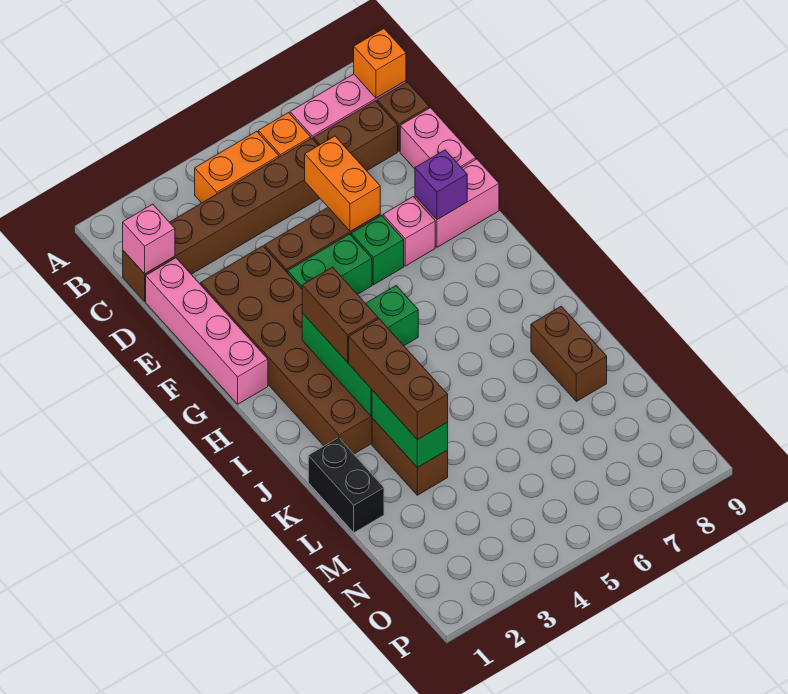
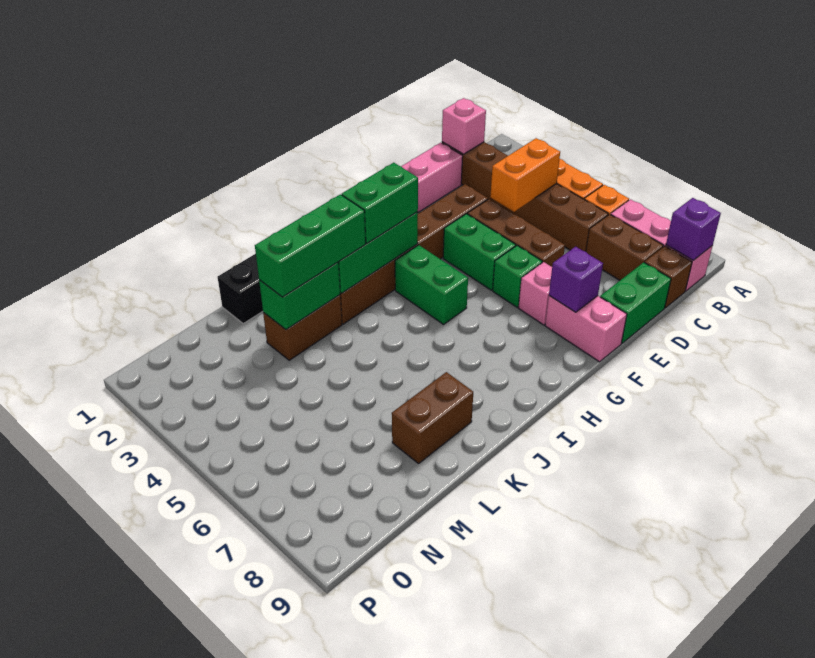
orange brick B9 level 2 -> purple brick B9 level 2
orange brick D6:E6 level 2 -> orange brick C4:D4 level 2
pink brick D9:E9 level 1 -> green brick D9:E9 level 1
brown brick E2:J3 level 1 -> brown brick E3:J3 level 1
brown brick H3:I3 level 3 -> green brick H3:I3 level 3
brown brick J3:L3 level 3 -> green brick J3:L3 level 3

